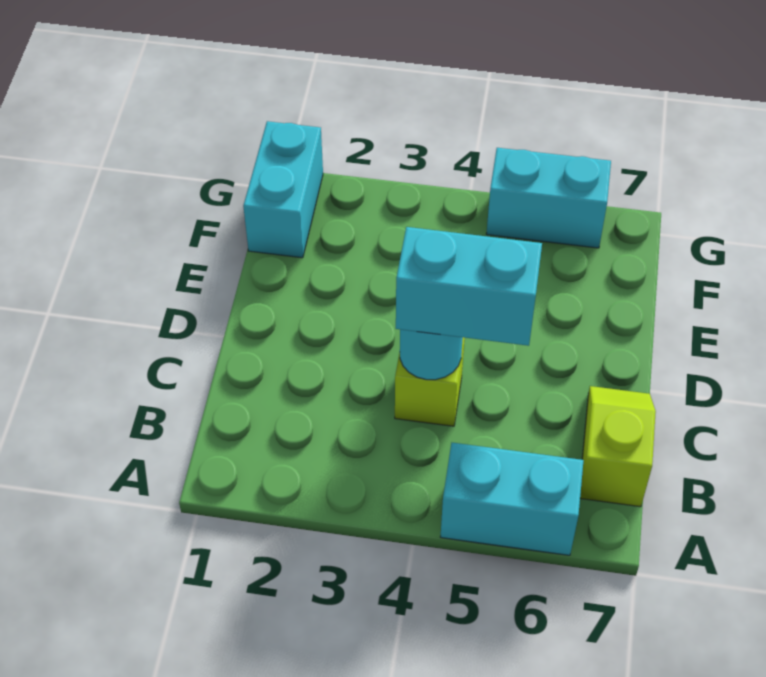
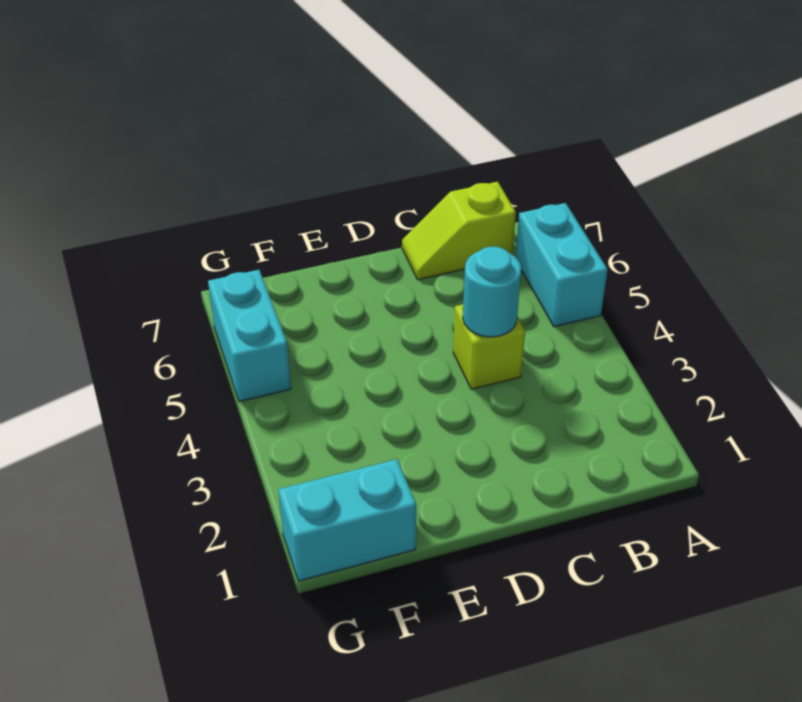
cyan brick C4:C5 level 3 -> none

